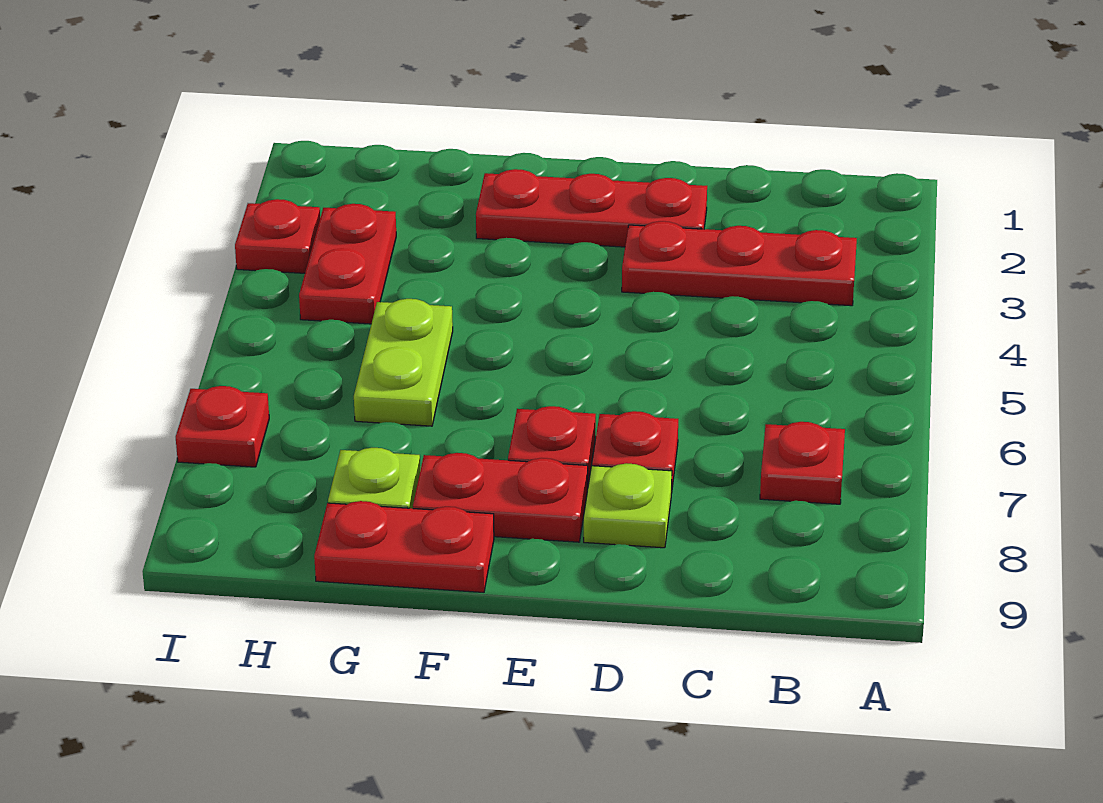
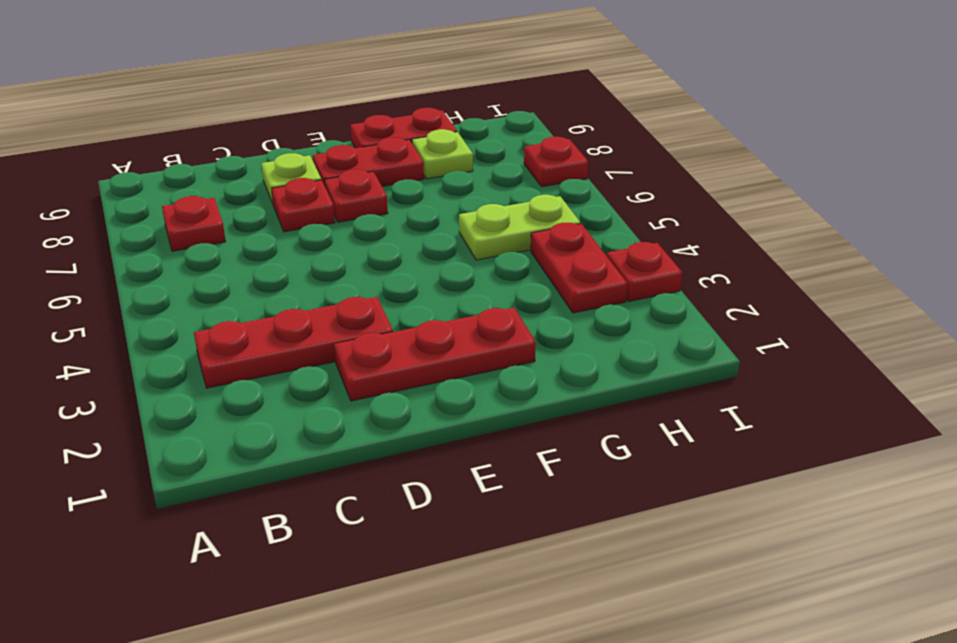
lime plate G5:G6 level 1 -> lime plate G5:H5 level 1

